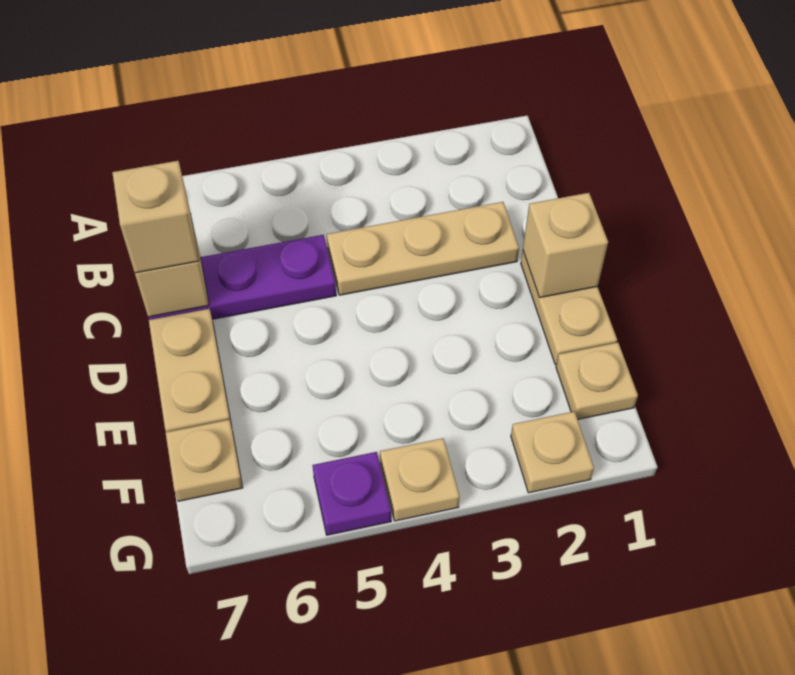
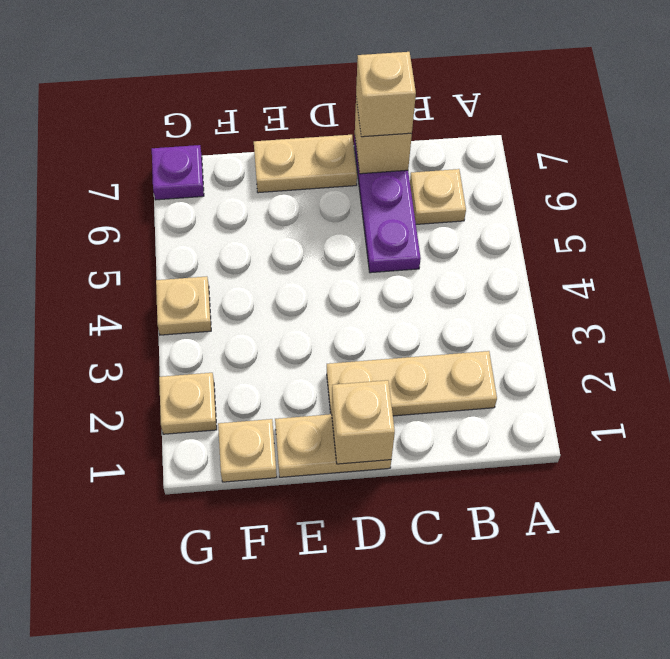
tan plate C2:C4 level 1 -> tan plate B2:D2 level 1
tan plate F7 level 1 -> tan plate B6 level 1
purple plate G5 level 1 -> purple plate G7 level 1

